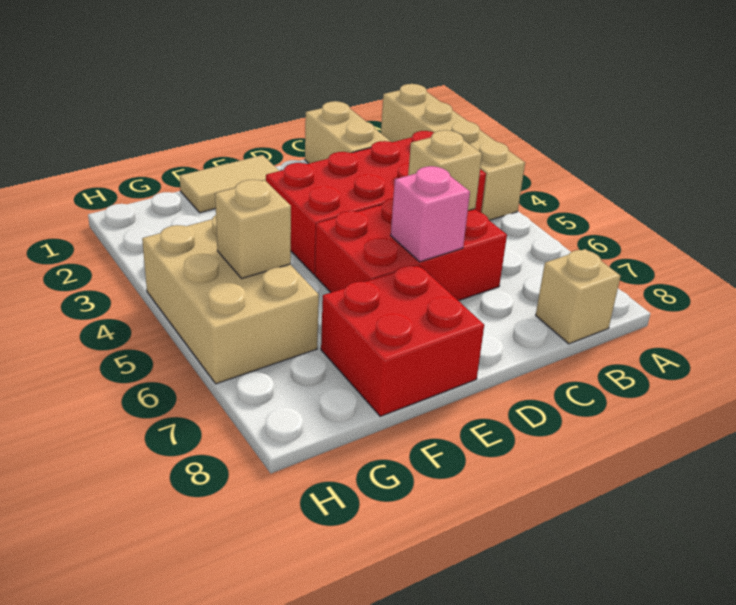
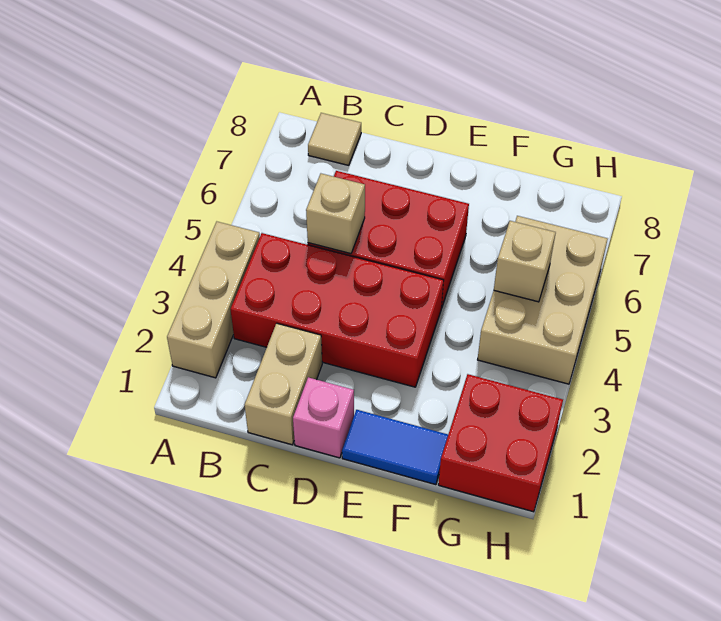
tan brick A1:A4 level 1 -> tan brick A2:A4 level 1
tan brick B8 level 1 -> tan tile B8 level 1
pink brick D6 level 2 -> pink brick D1 level 1
tan tile E1:F1 level 1 -> blue tile E1:F1 level 1
red brick E7:F8 level 1 -> red brick G1:H2 level 1

